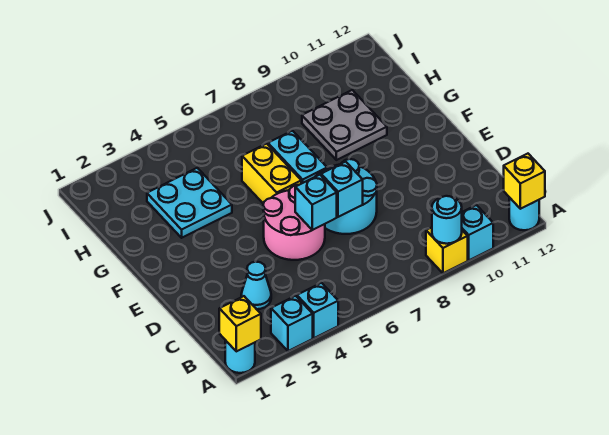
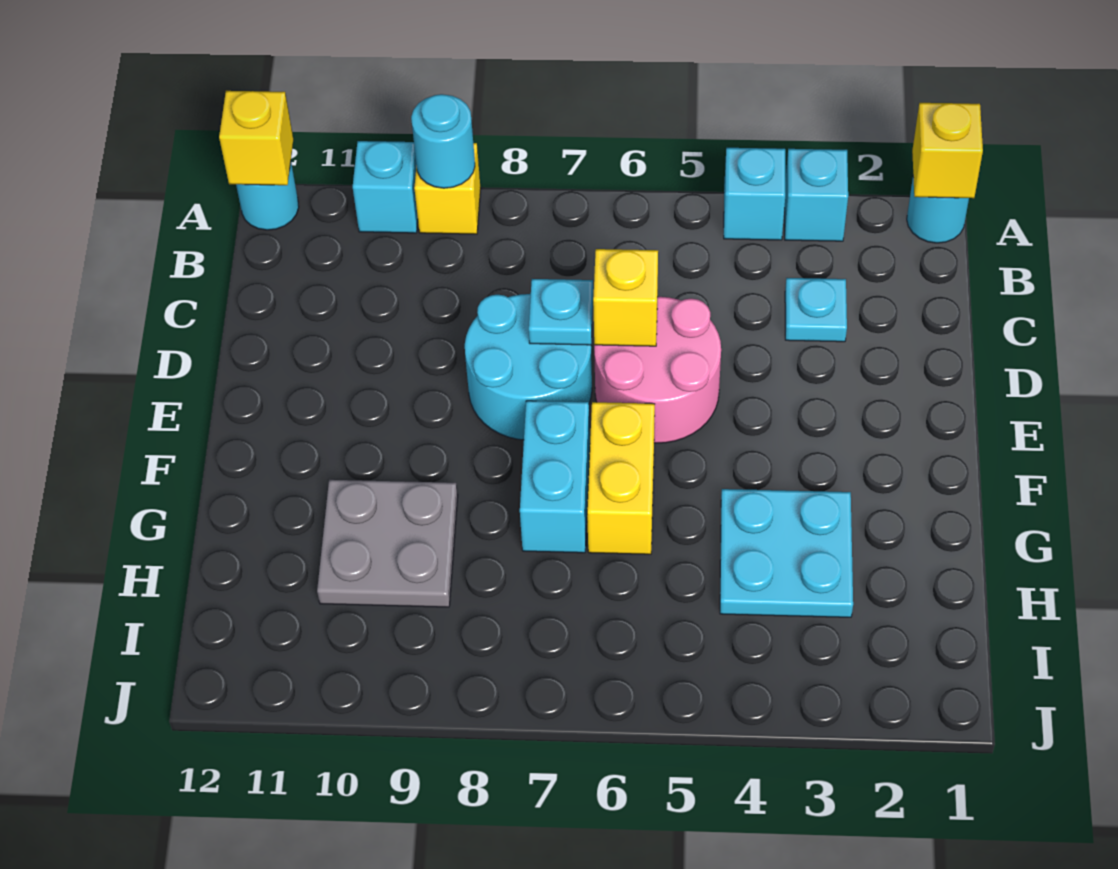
cyan cone C3 level 1 -> cyan plate C3 level 1
cyan brick D6 level 2 -> yellow brick D6 level 2
cyan brick D7 level 2 -> cyan plate D7 level 2

